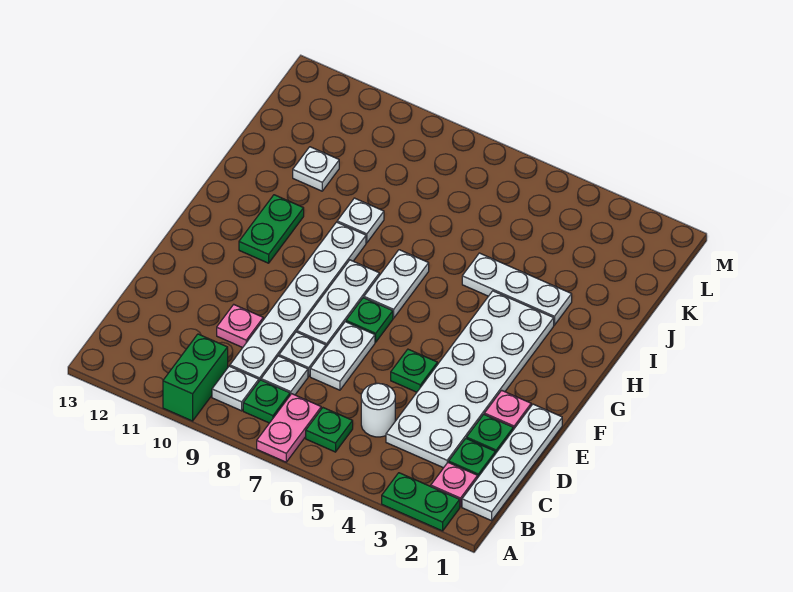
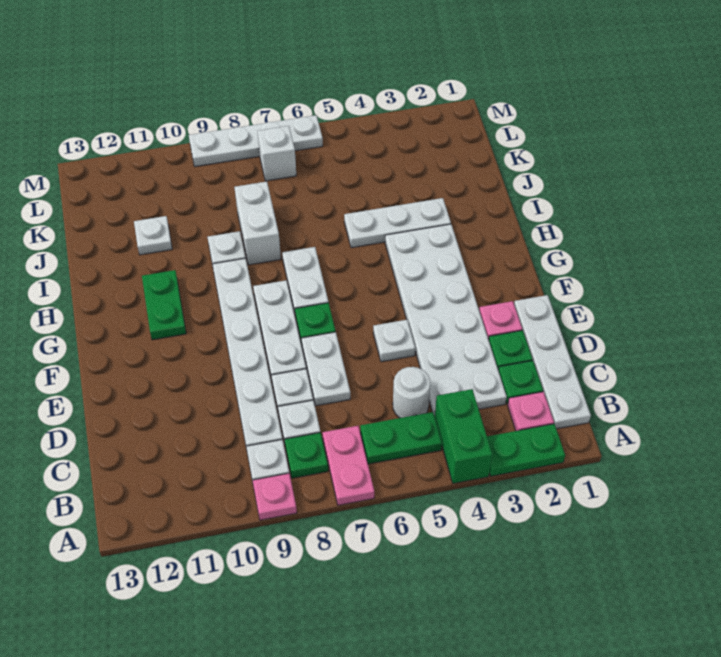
green brick A10:B10 level 1 -> green brick A4:B4 level 1
green plate B6 level 1 -> green plate B5:B6 level 1
pink plate D10 level 1 -> pink plate A9 level 1
green plate E5 level 1 -> white plate E5 level 1
none -> white brick I8:J8 level 1
none -> white brick L7 level 1
none -> white plate M6:M9 level 1

